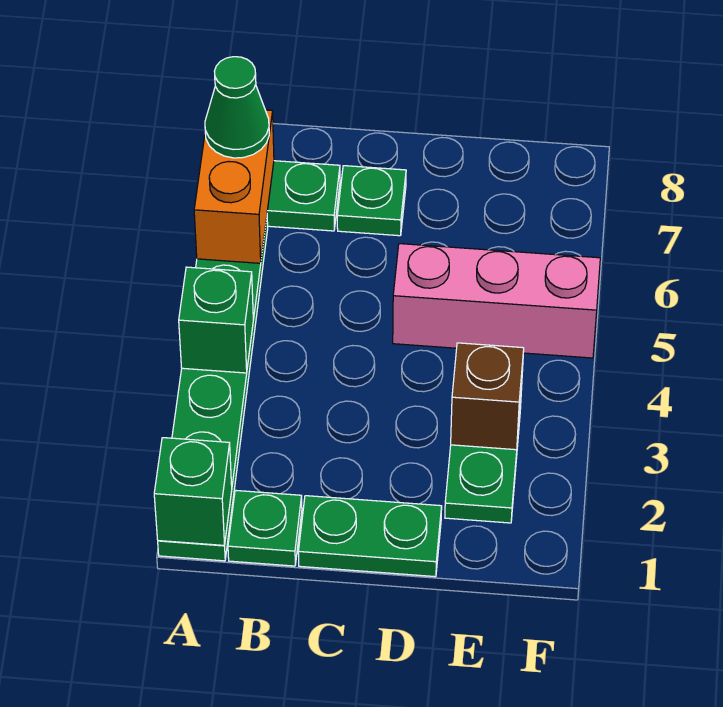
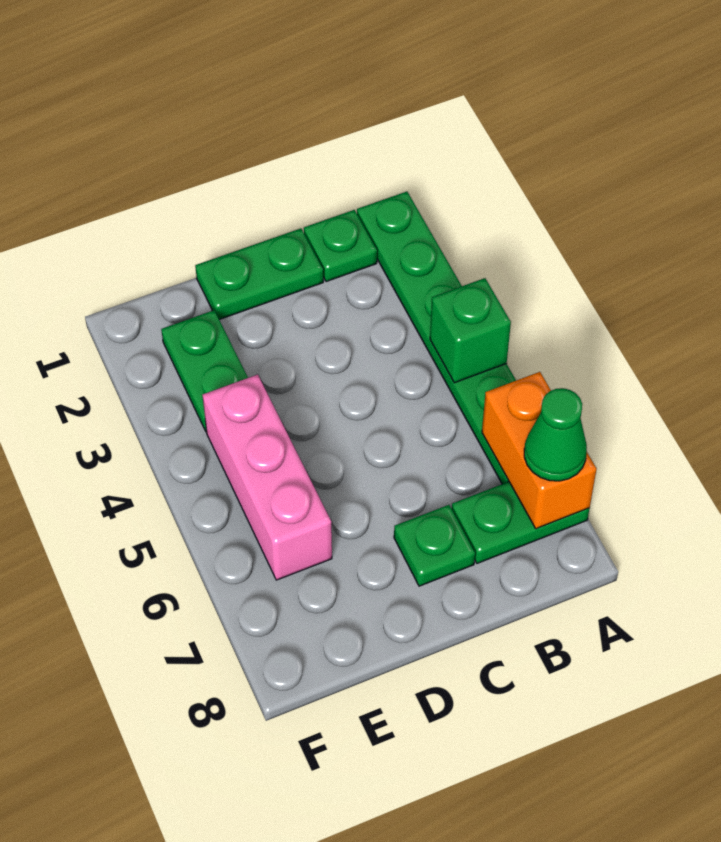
green brick A1 level 2 -> none
pink brick D5:F5 level 1 -> pink brick E4:E6 level 1
brown brick E3 level 2 -> none

